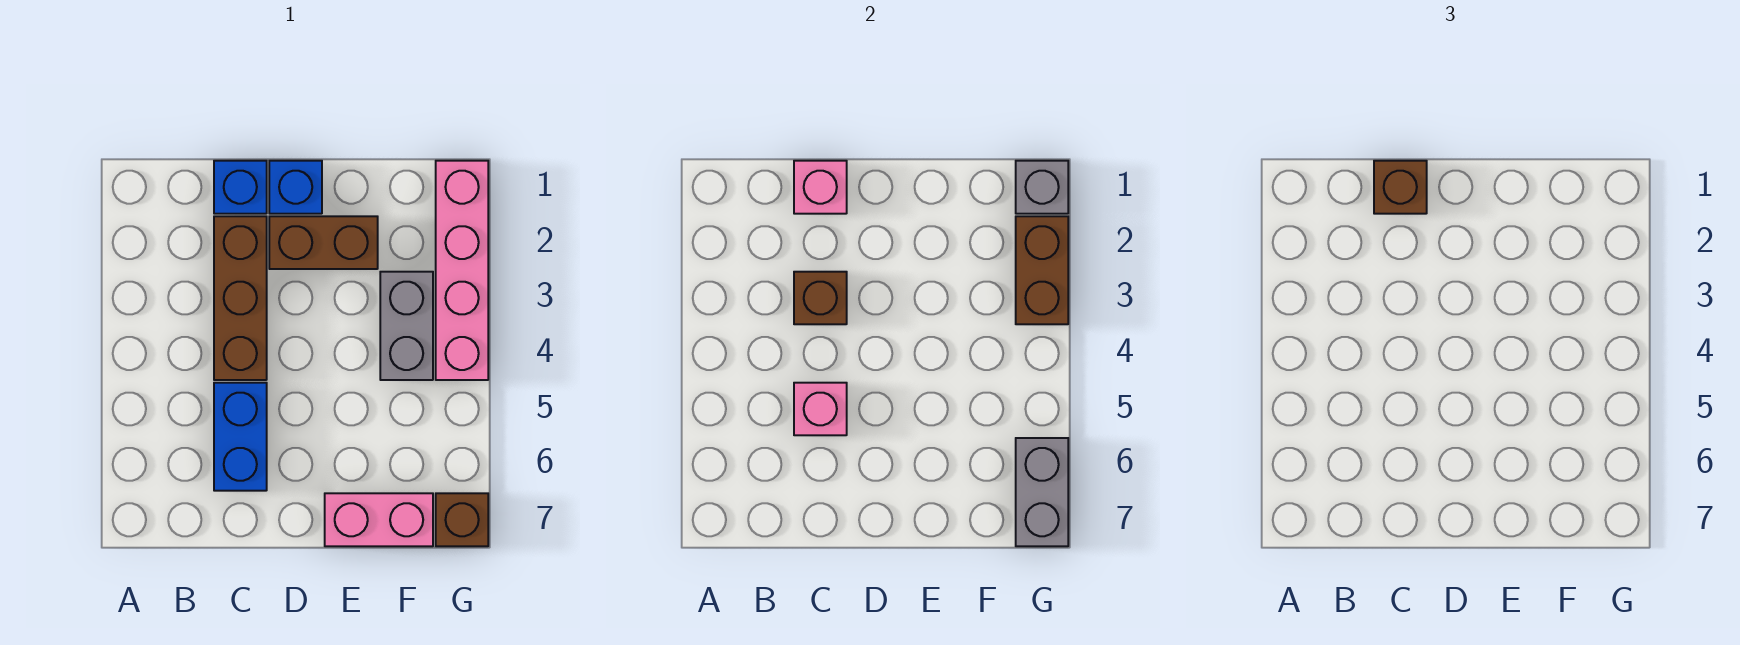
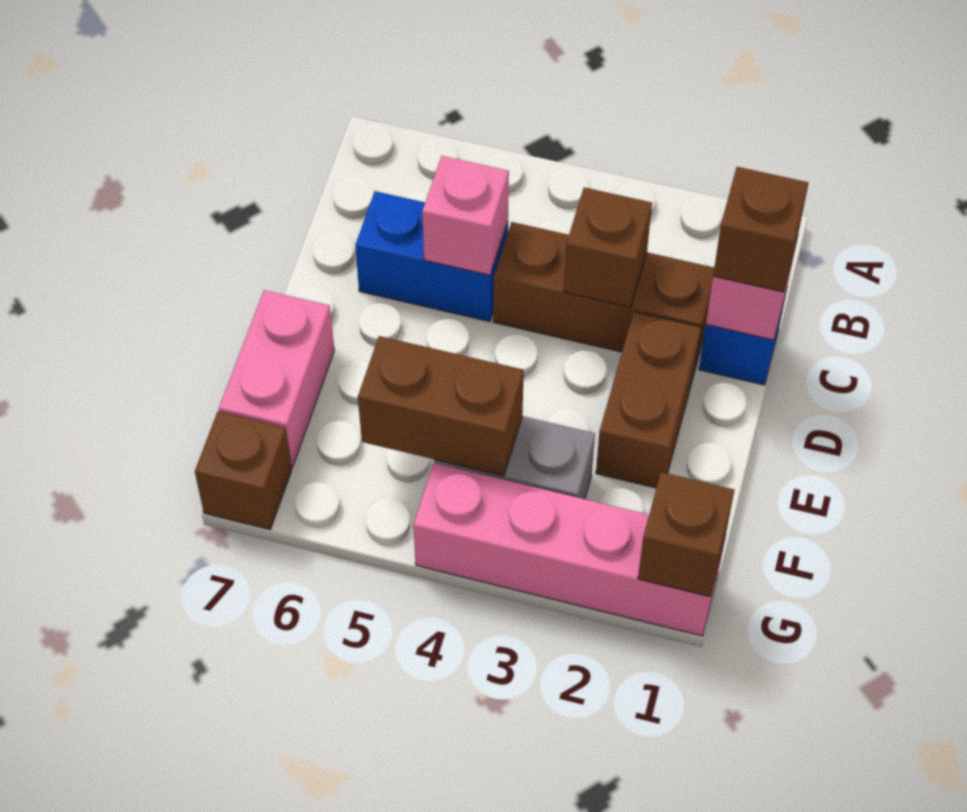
blue brick D1 level 1 -> none
grey brick G1 level 2 -> brown brick G1 level 2
brown brick G2:G3 level 2 -> brown brick F4:F5 level 2
grey brick G6:G7 level 2 -> none

